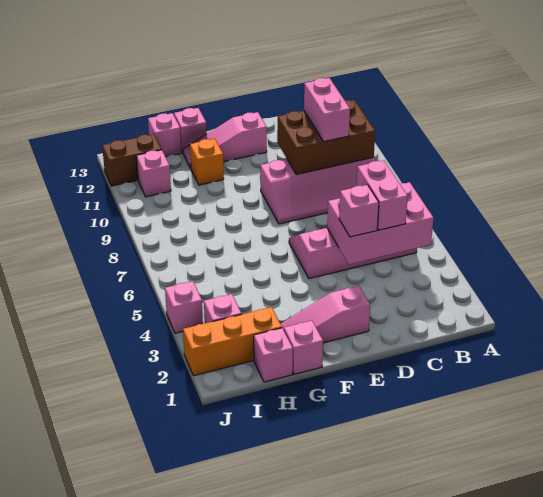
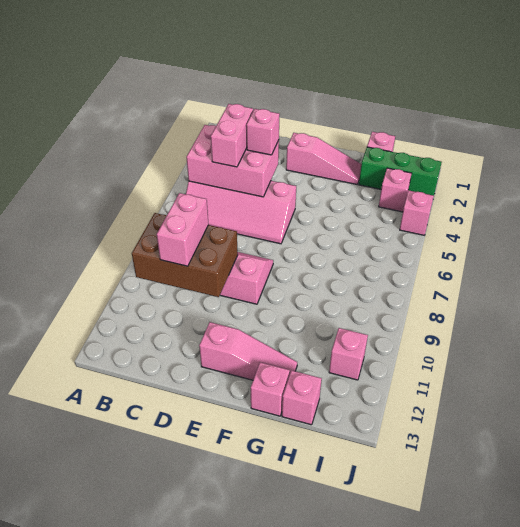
pink brick G1 level 1 -> none
orange brick G11 level 1 -> none
orange brick H2:J2 level 1 -> green brick H2:J2 level 1
brown brick I12:J12 level 1 -> none

